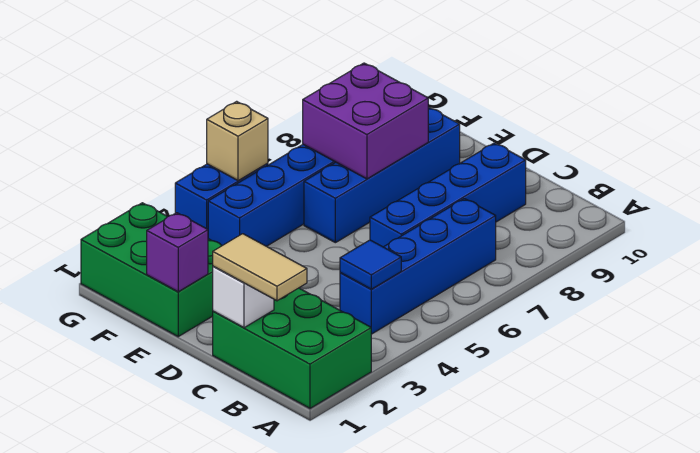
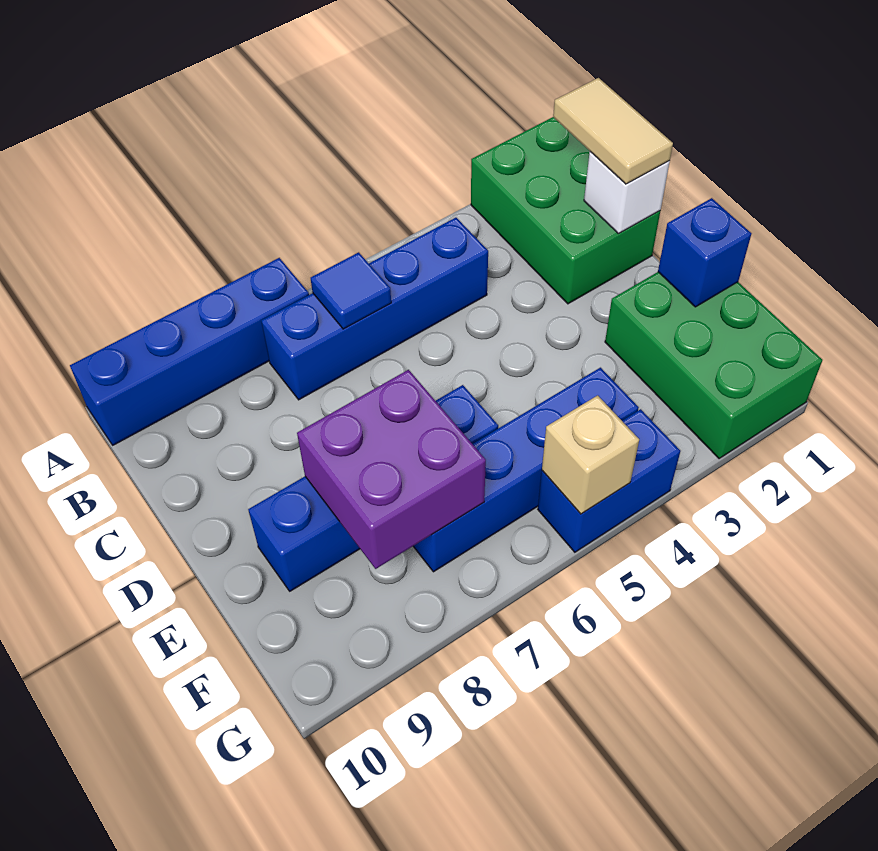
blue tile B4 level 2 -> blue tile B6 level 2
blue brick C6:C9 level 1 -> blue brick A7:A10 level 1
purple brick E1 level 2 -> blue brick E1 level 2

